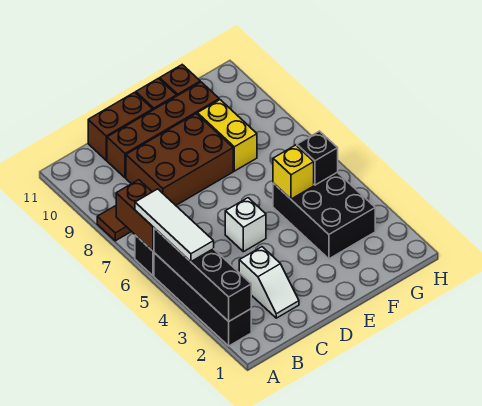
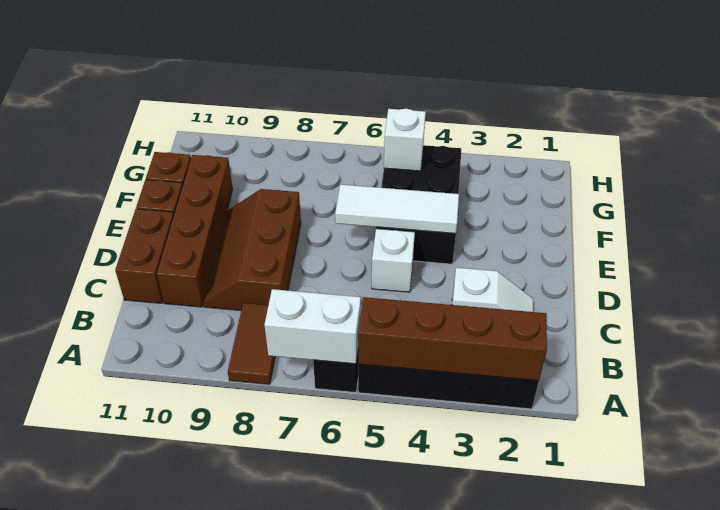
black brick A2:A5 level 2 -> brown brick A2:A5 level 2
white tile A4:A6 level 3 -> white tile E4:E6 level 2
brown brick A6:A7 level 2 -> white brick A6:A7 level 2
brown brick C8:E9 level 1 -> brown slope C8:E9 level 1 top 8
black brick F3:G5 level 1 -> black brick E4:G5 level 1
yellow brick F5 level 2 -> none
yellow brick F8:F9 level 1 -> none
black brick G5 level 2 -> white brick G5 level 2

